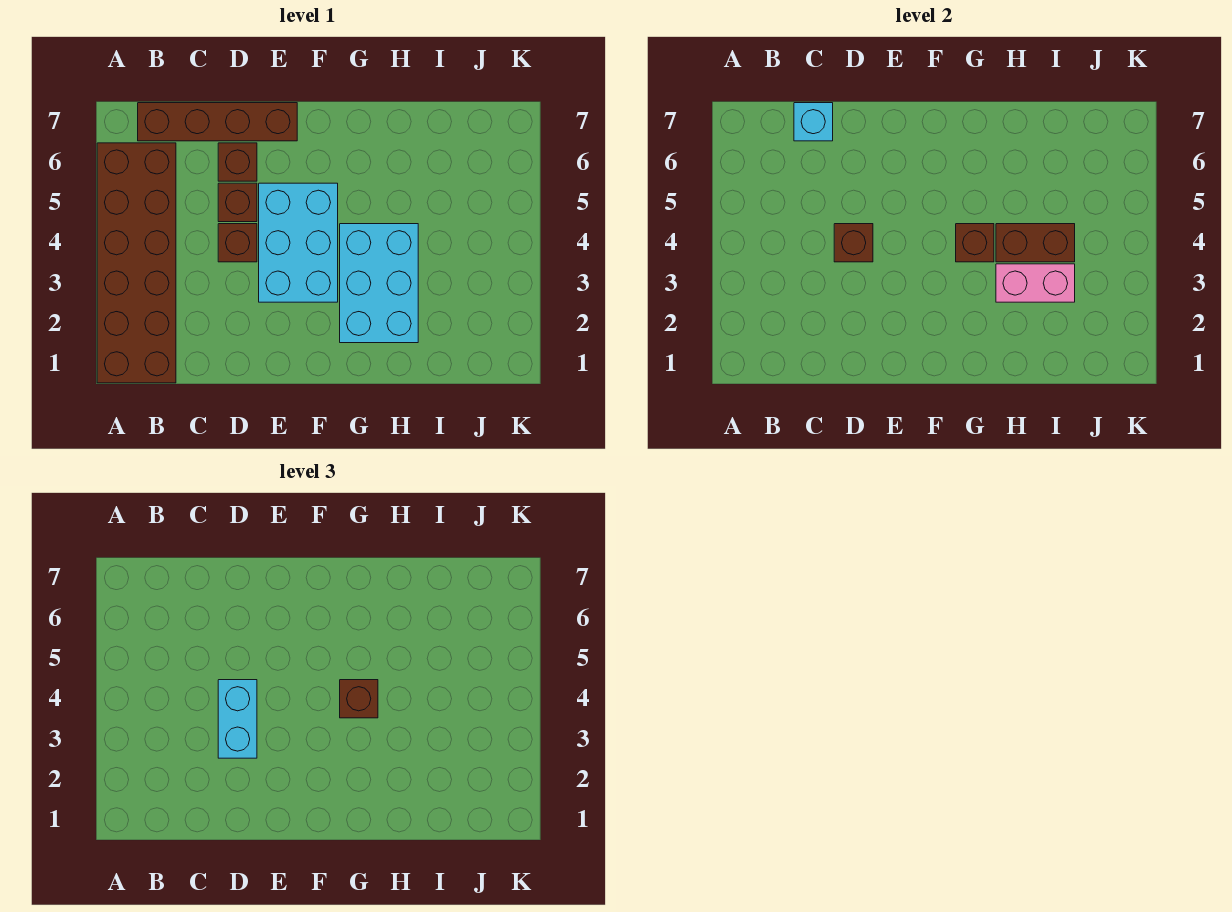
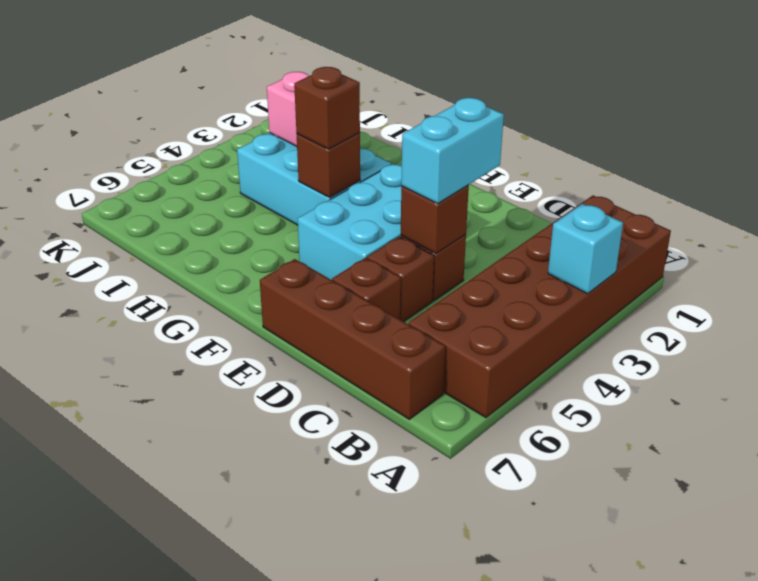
cyan brick C7 level 2 -> cyan brick A3 level 2
cyan brick G2:H4 level 1 -> cyan brick G3:I4 level 1
brown brick H4:I4 level 2 -> none

